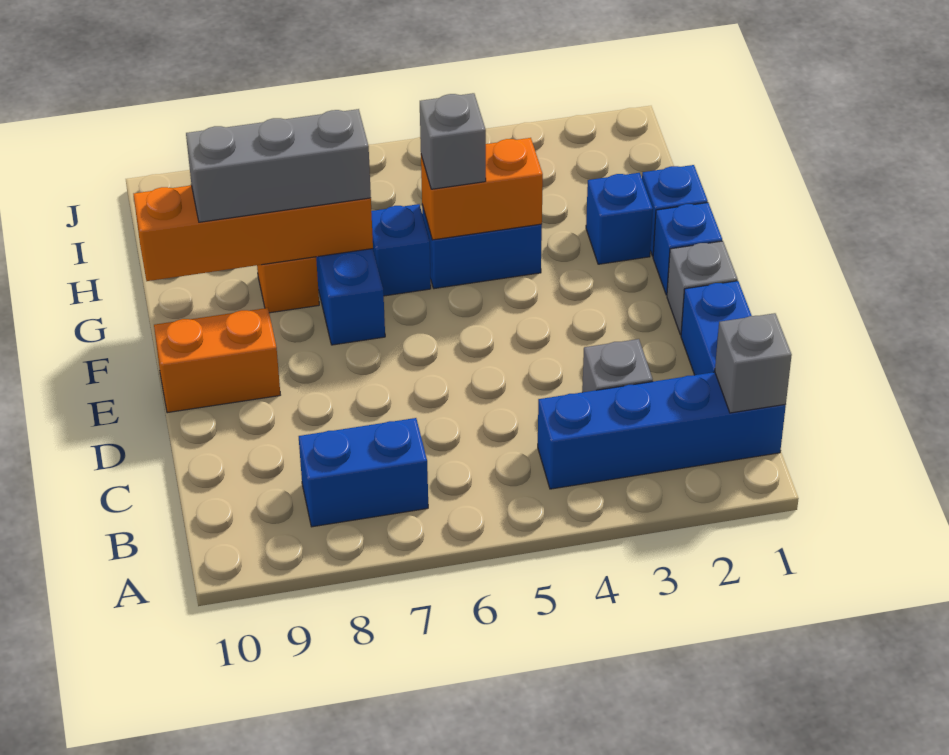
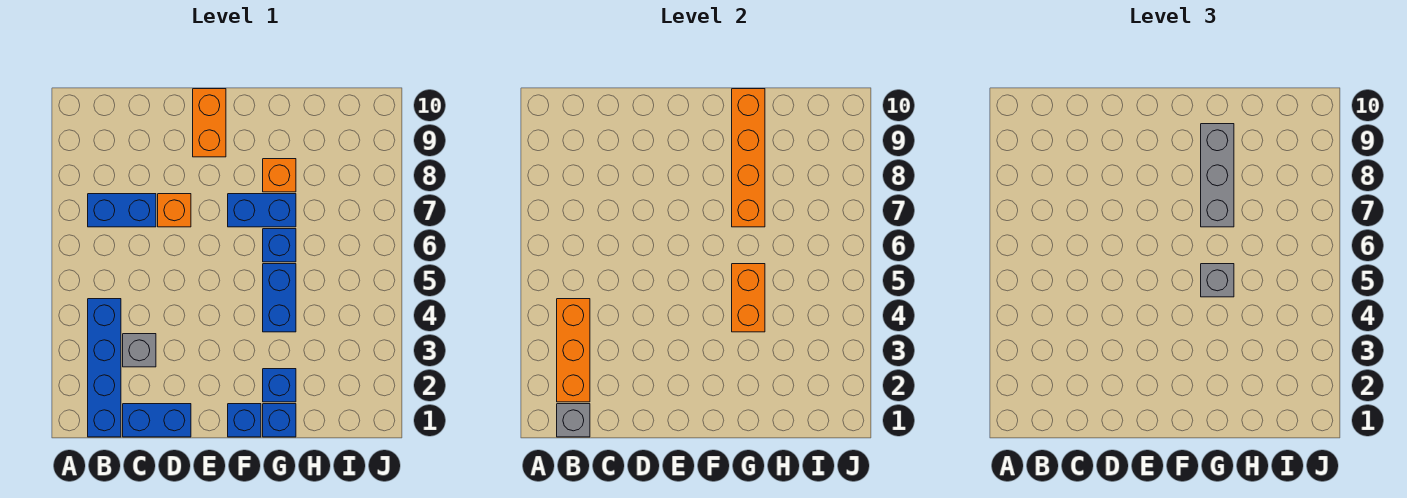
none -> orange brick B2:B4 level 2
blue brick B7:B8 level 1 -> blue brick B7:C7 level 1
none -> orange brick D7 level 1
grey brick E1 level 1 -> none

